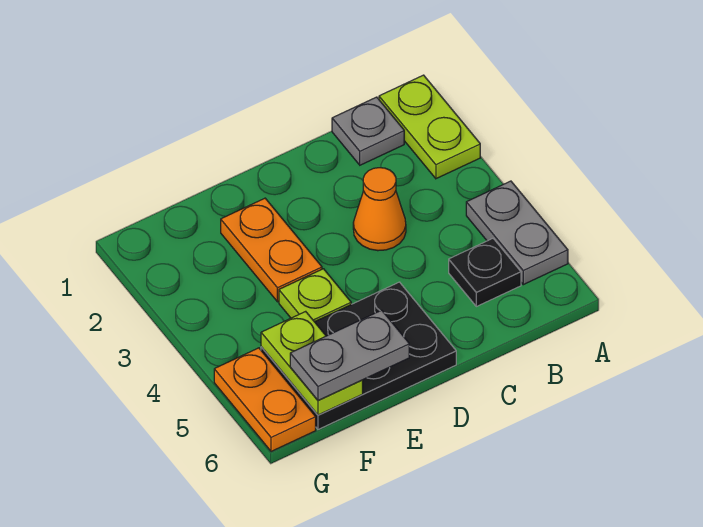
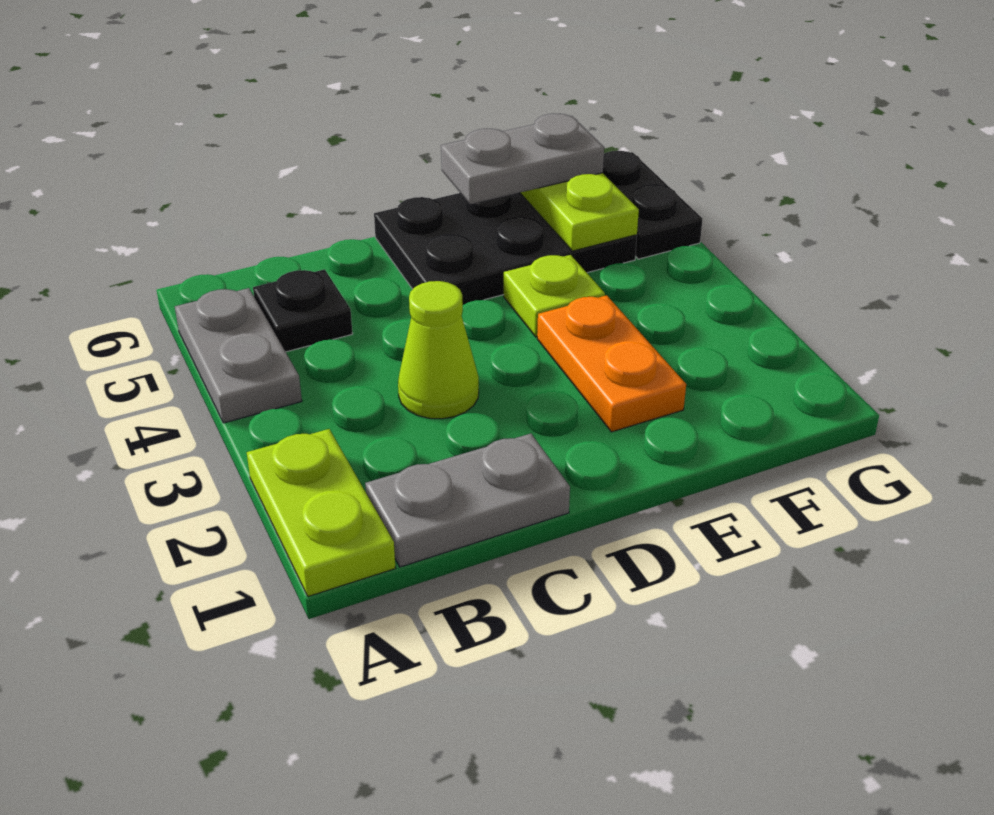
grey plate B1 level 1 -> grey plate B1:C1 level 1
orange cone C3 level 1 -> lime cone C3 level 1
orange plate G5:G6 level 1 -> black plate G5:G6 level 1

